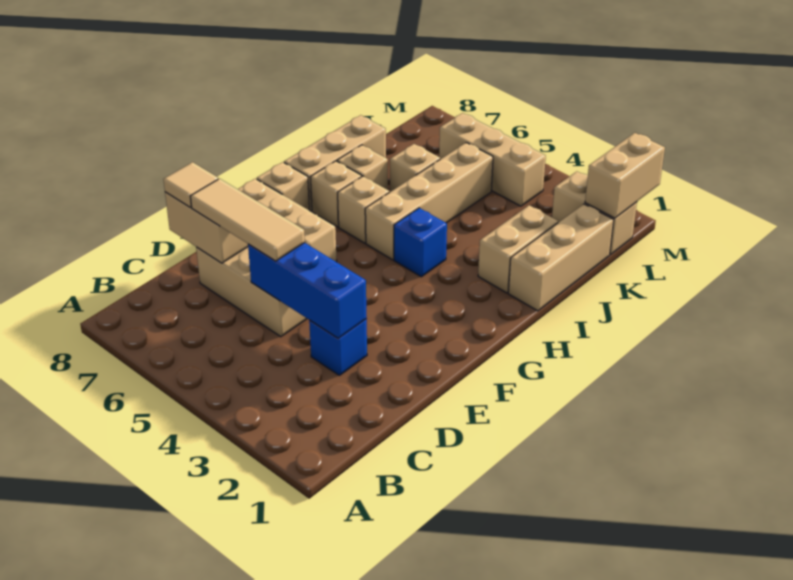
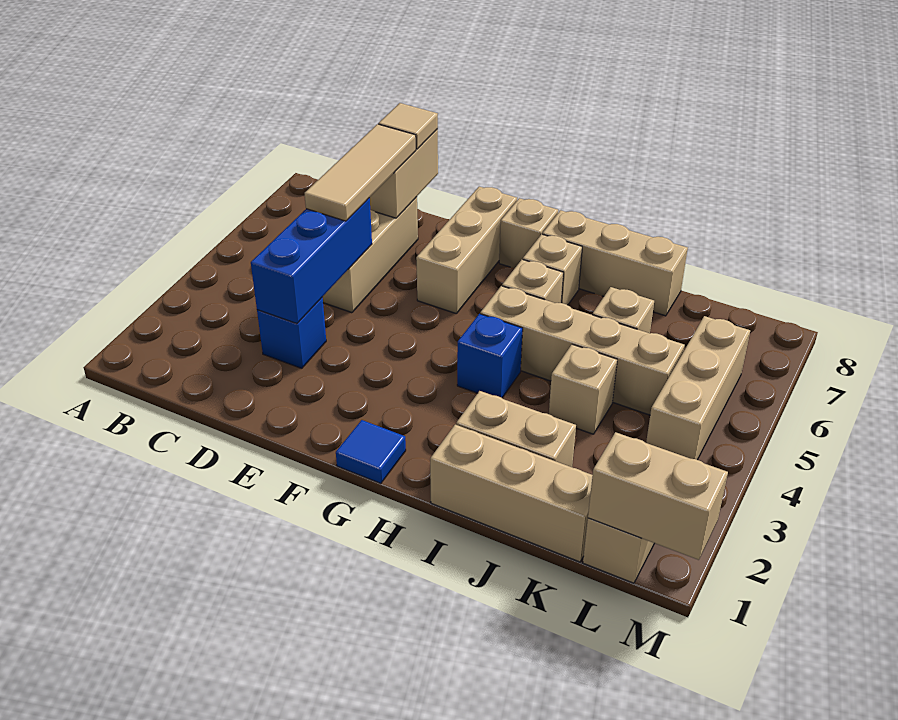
none -> blue tile G1 level 1
tan brick I7 level 1 -> tan brick J4 level 1

